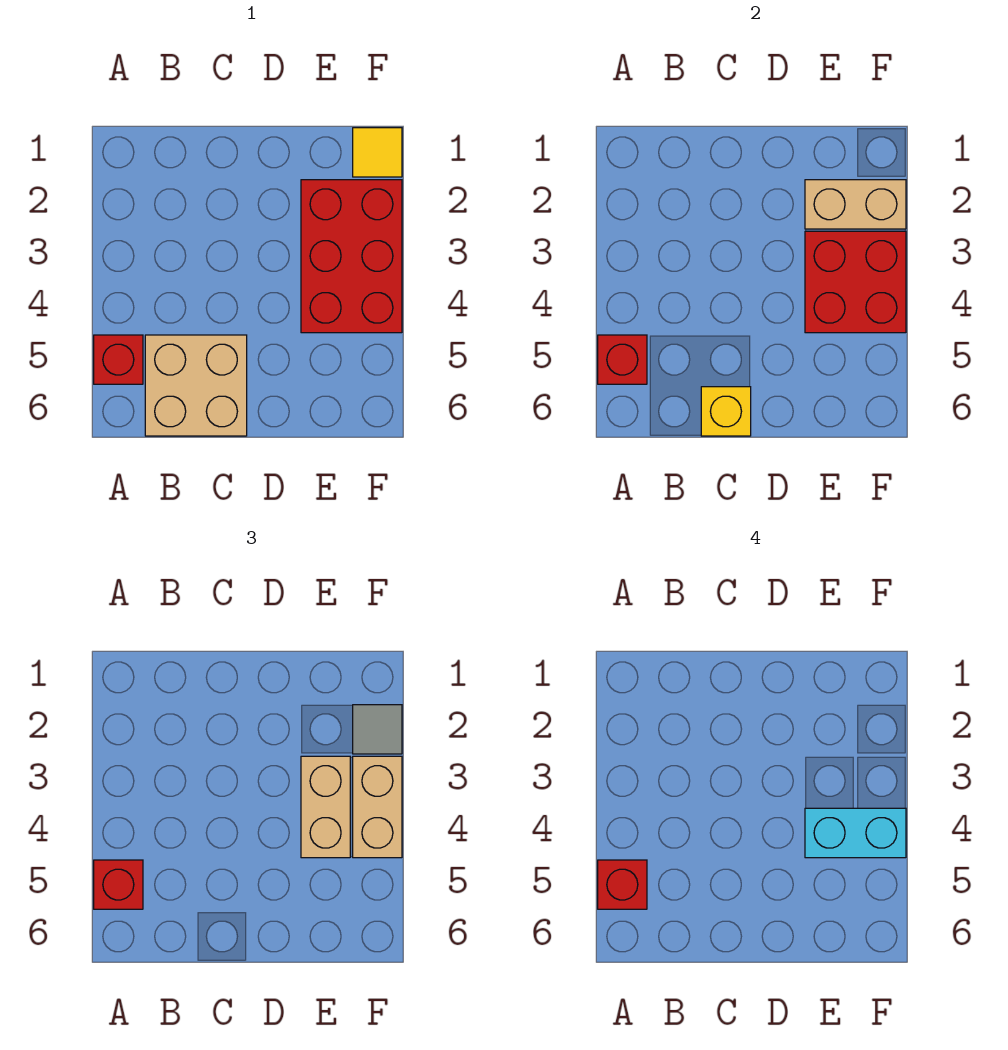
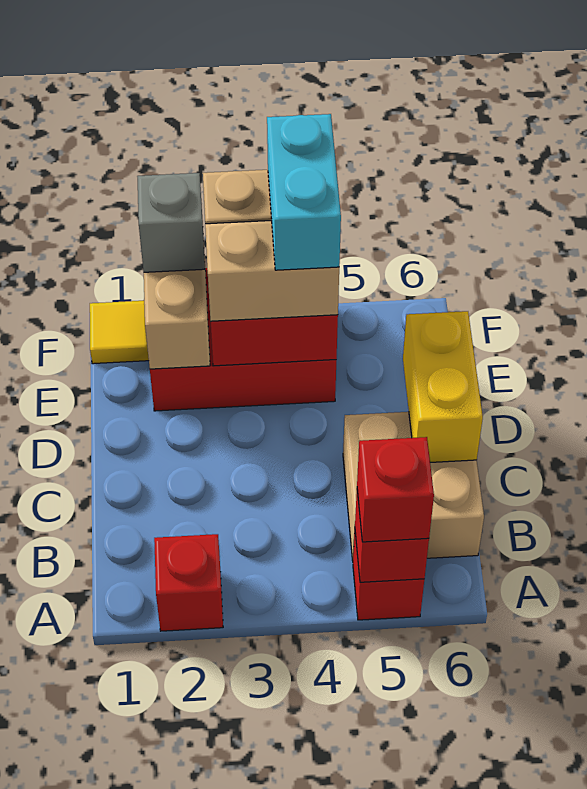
red brick A5 level 4 -> red brick A2 level 1
yellow brick C6 level 2 -> yellow brick C6:D6 level 2
grey tile F2 level 3 -> grey brick F2 level 3

